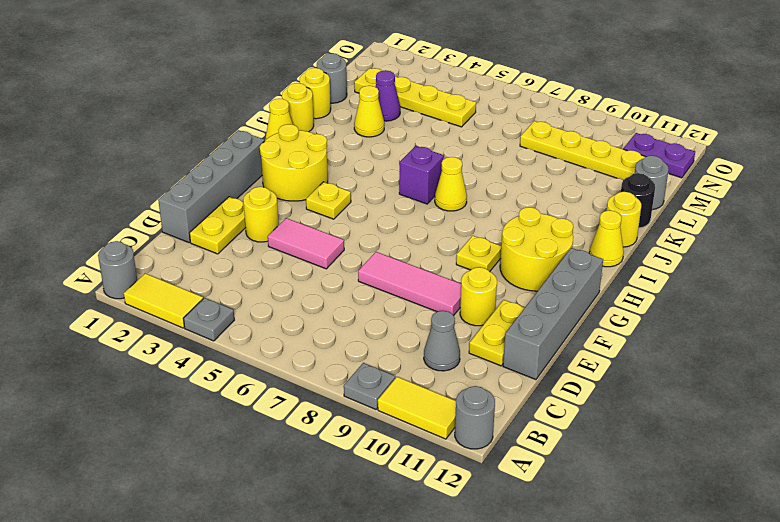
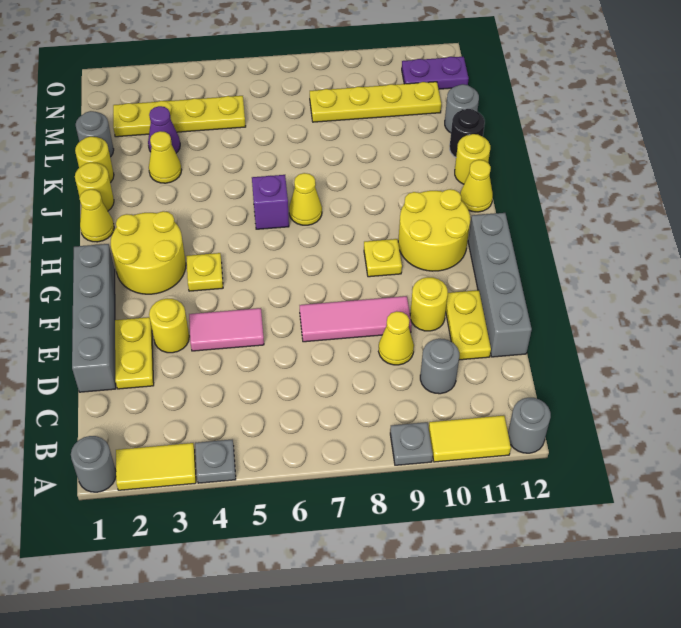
grey cone C10 level 1 -> grey round brick C10 level 1
none -> yellow cone D9 level 1

